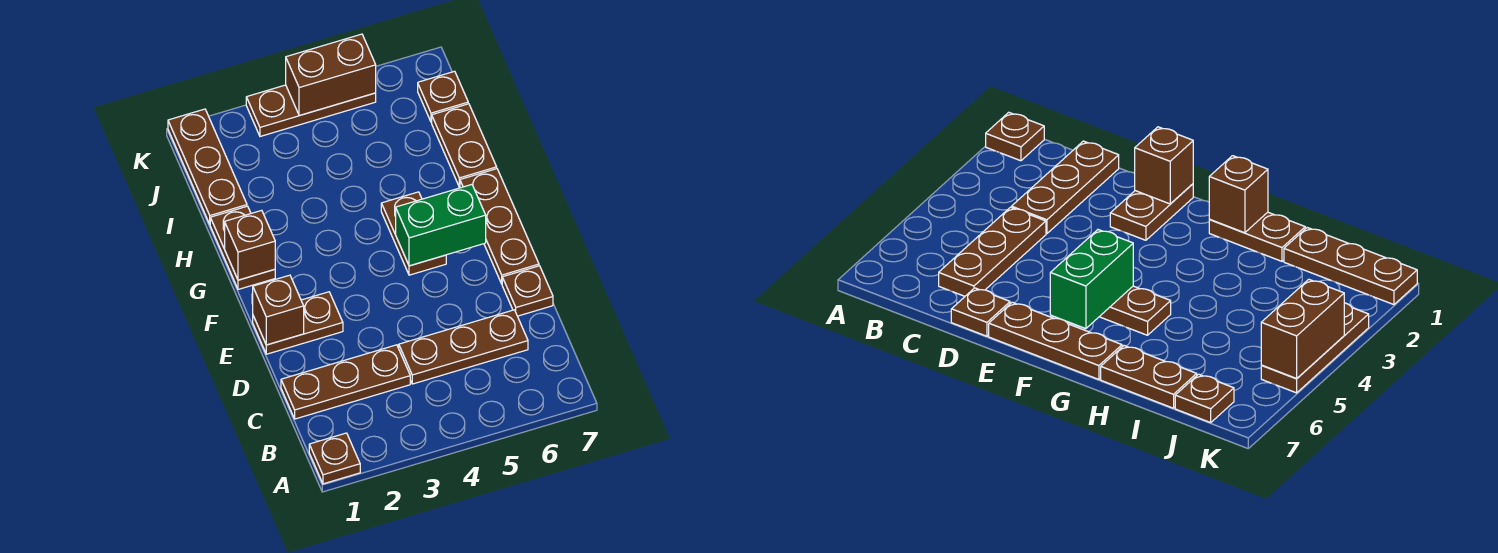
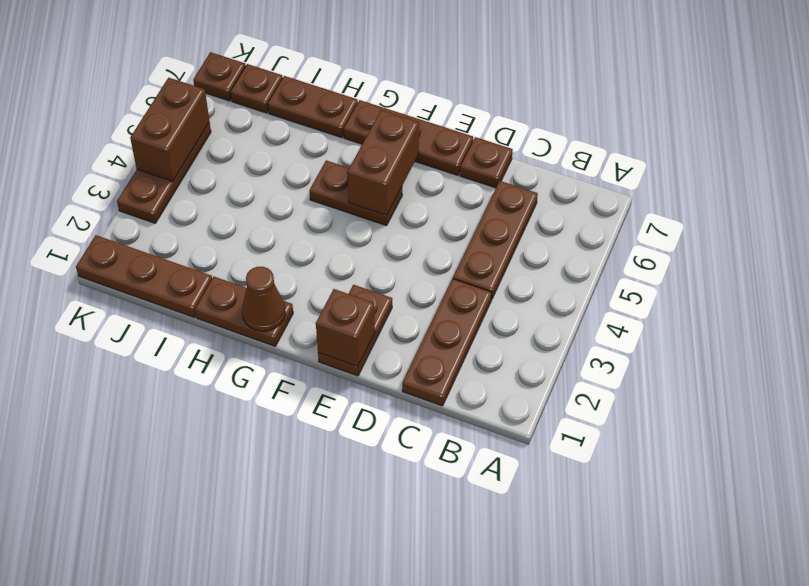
brown plate A1 level 1 -> brown plate K7 level 1
green brick F5:F6 level 2 -> brown brick F5:F6 level 2
brown brick G1 level 2 -> brown cone G1 level 2

